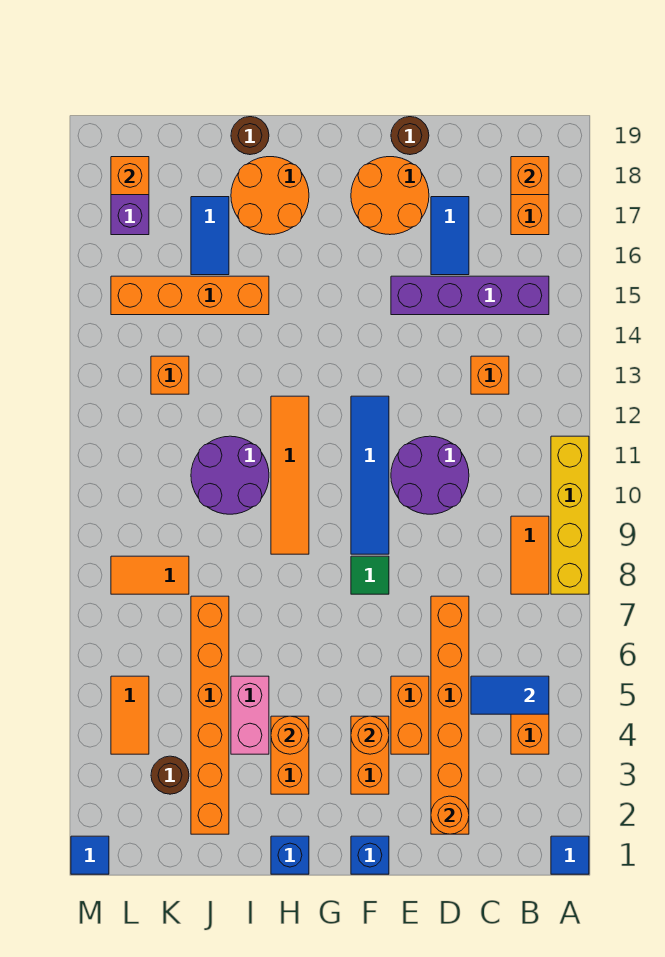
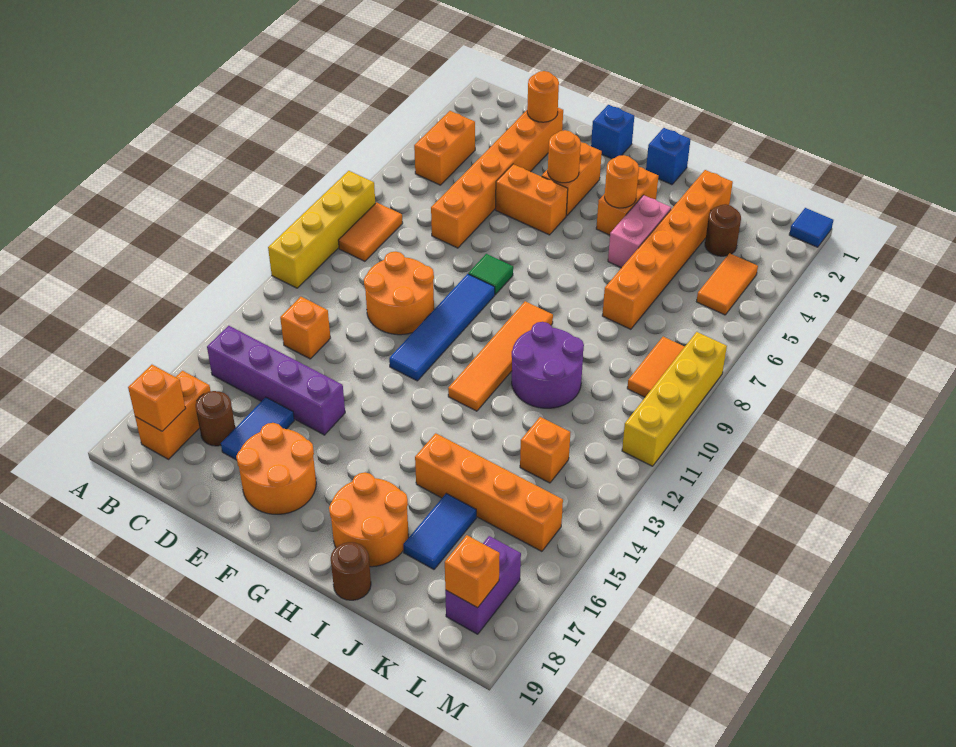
blue tile A1 level 1 -> none
blue tile B5:C5 level 2 -> none
purple round brick D10:E11 level 1 -> orange round brick D10:E11 level 1
orange brick E4:E5 level 1 -> orange brick E5:F5 level 1
brown round brick E19 level 1 -> brown round brick C17 level 1
orange tile K8:L8 level 1 -> orange tile L8:L9 level 1
none -> yellow brick M8:M11 level 1

